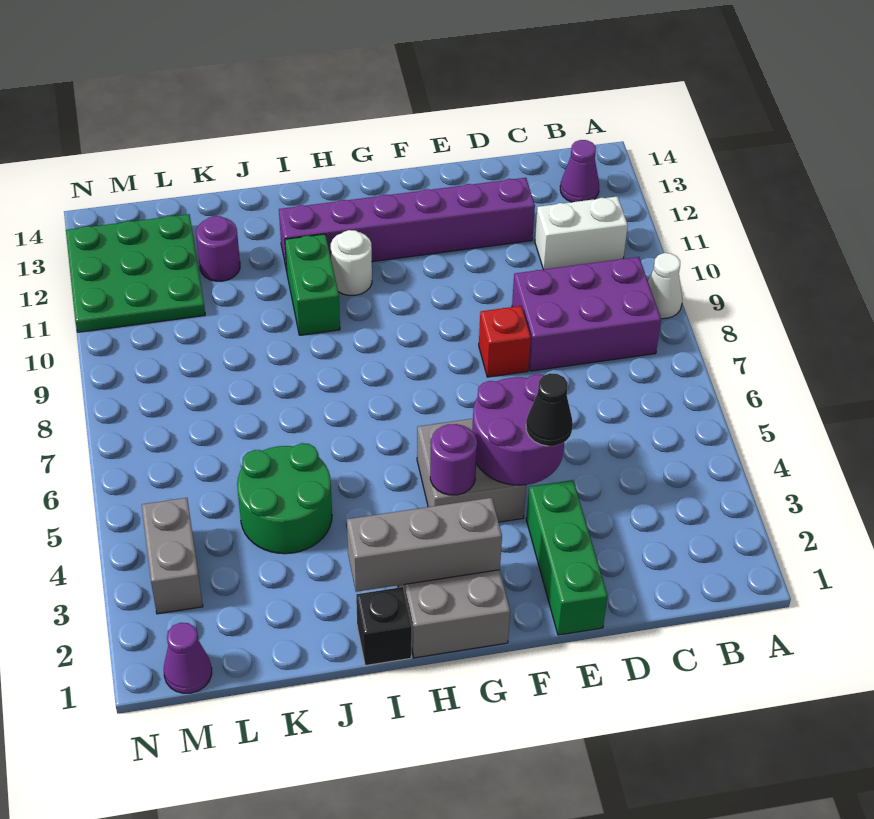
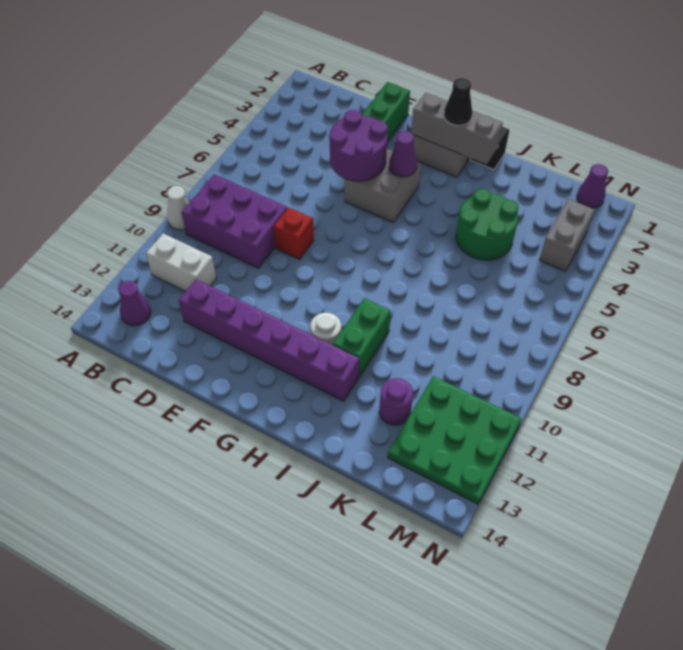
black cone E4 level 3 -> black cone H2 level 3
purple round brick G4 level 2 -> purple cone G4 level 2

